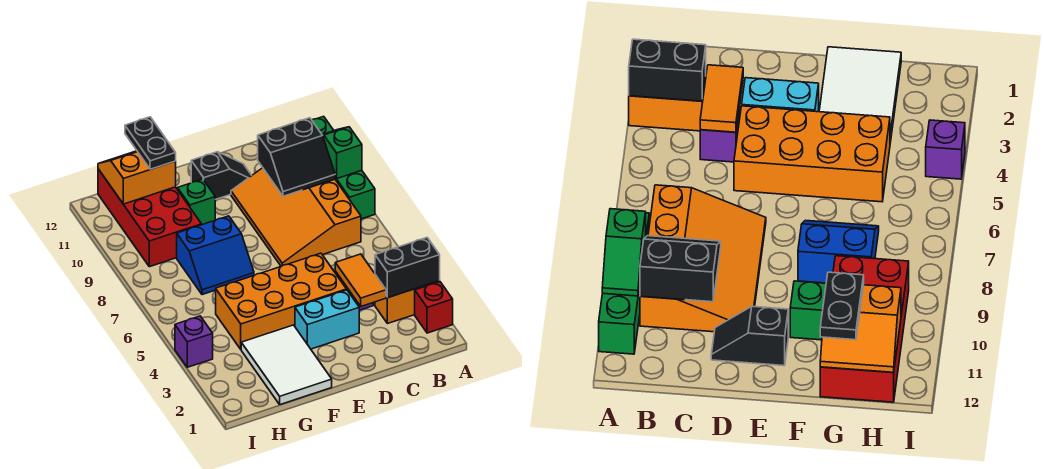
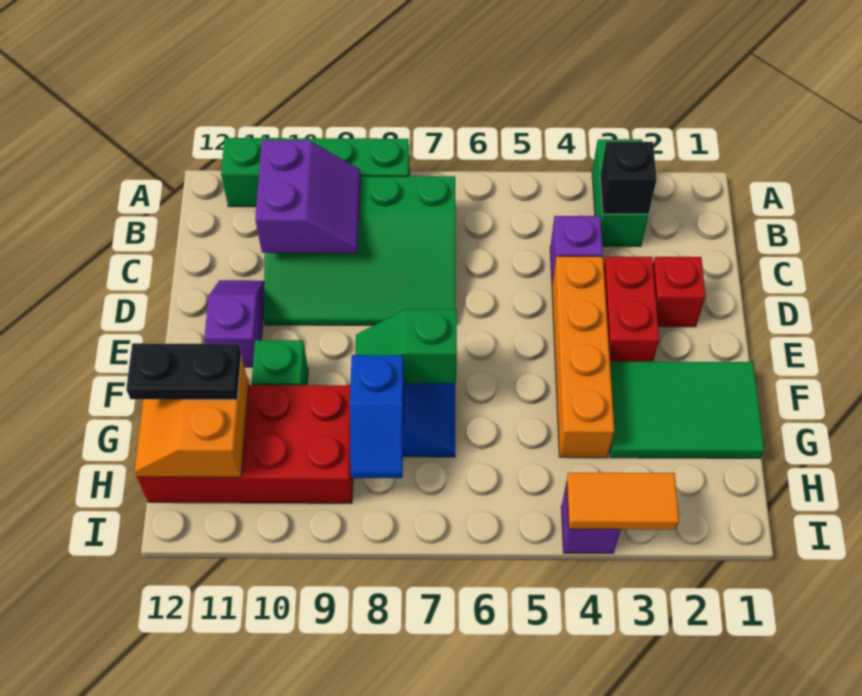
red brick A2 level 1 -> red brick D2 level 1
orange brick A3:B3 level 1 -> green brick A3:B3 level 1
black brick A3:B3 level 2 -> black brick B3 level 2
green slope A9:A10 level 2 top 9 -> green slope F7:F8 level 2 top 7
orange slope B7:D10 level 1 top B -> green slope B7:D10 level 1 top B
black slope B9:C10 level 2 top 10 -> purple slope B9:C10 level 2 top 10
orange tile C3:C4 level 2 -> orange tile I3:I4 level 2
cyan brick D3:E3 level 1 -> red brick D3:E3 level 1
orange brick D4:G5 level 1 -> orange brick D4:G4 level 1
black slope D11:E11 level 1 top E -> purple slope D11:E11 level 1 top E
white tile F1:G3 level 1 -> green tile F1:G3 level 1
none -> blue slope G8:H8 level 2 top G

